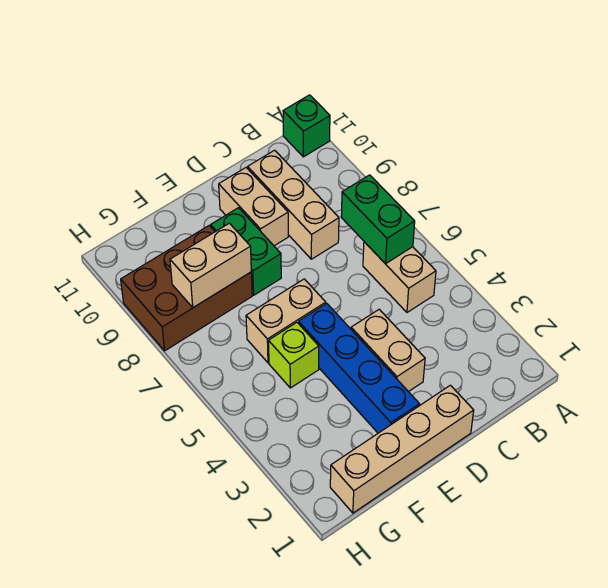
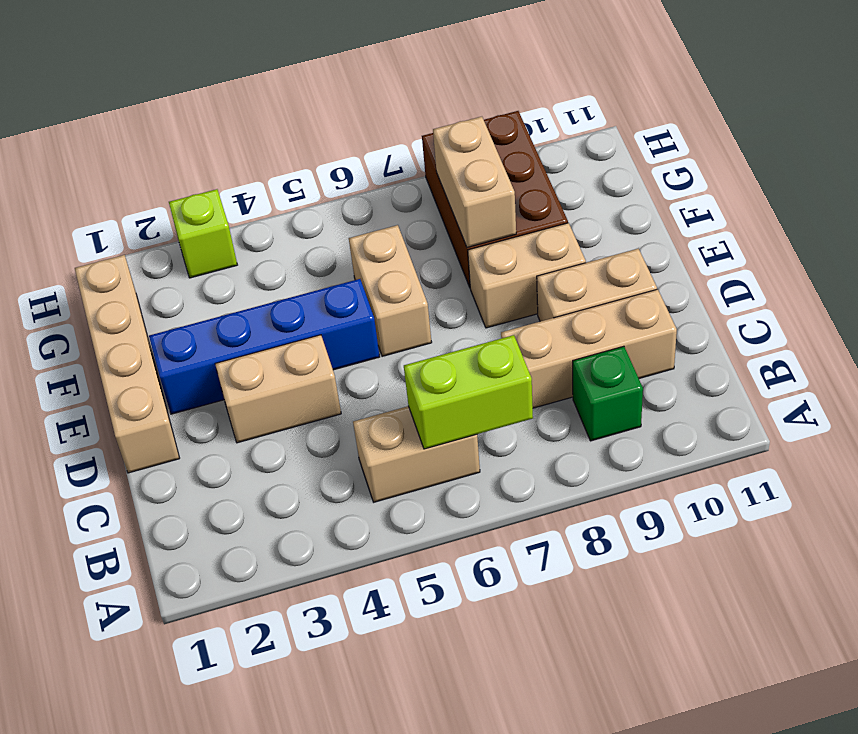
green brick A11 level 1 -> green brick B9 level 1
green brick B6:B7 level 2 -> lime brick B6:B7 level 2
green brick E8:E9 level 1 -> tan brick E8:E9 level 1
lime brick F5 level 1 -> lime brick H3 level 1

